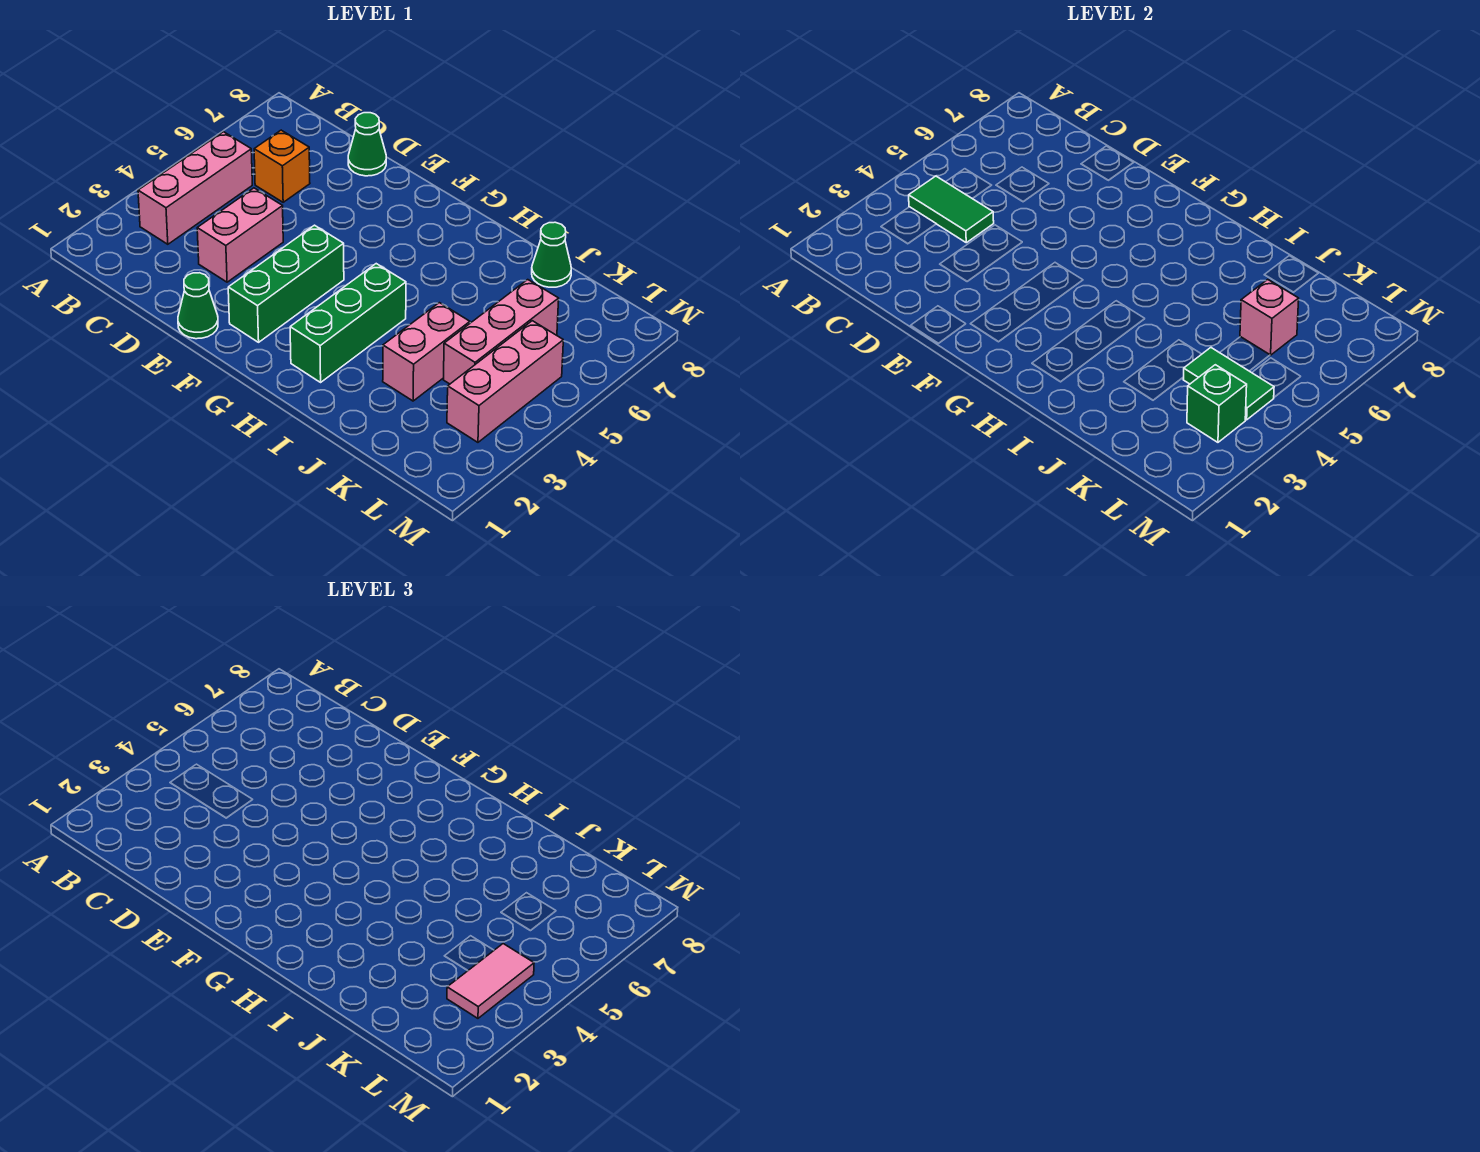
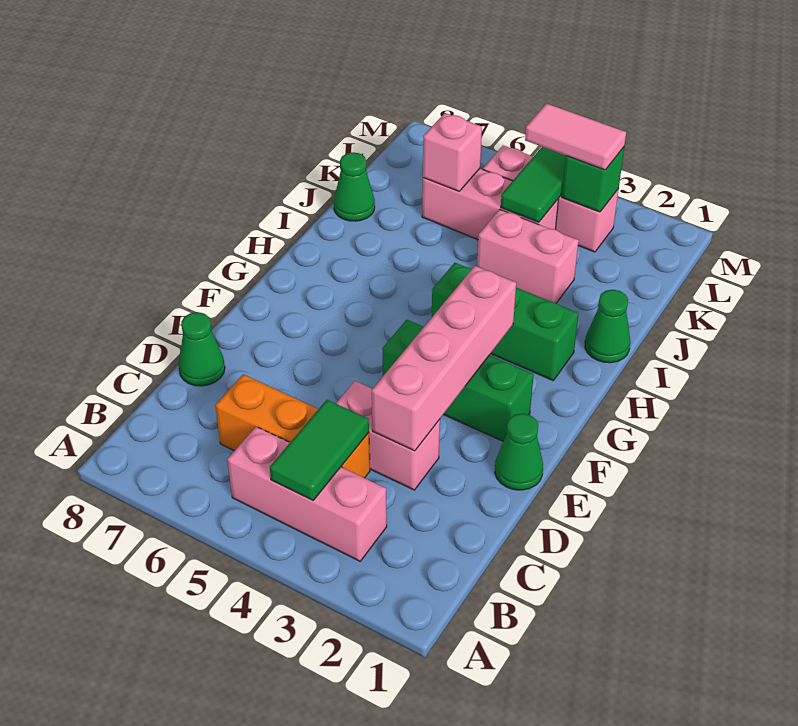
orange brick C6 level 1 -> orange brick C4:C6 level 1
none -> pink brick D3:G3 level 2
none -> green cone I1 level 1

